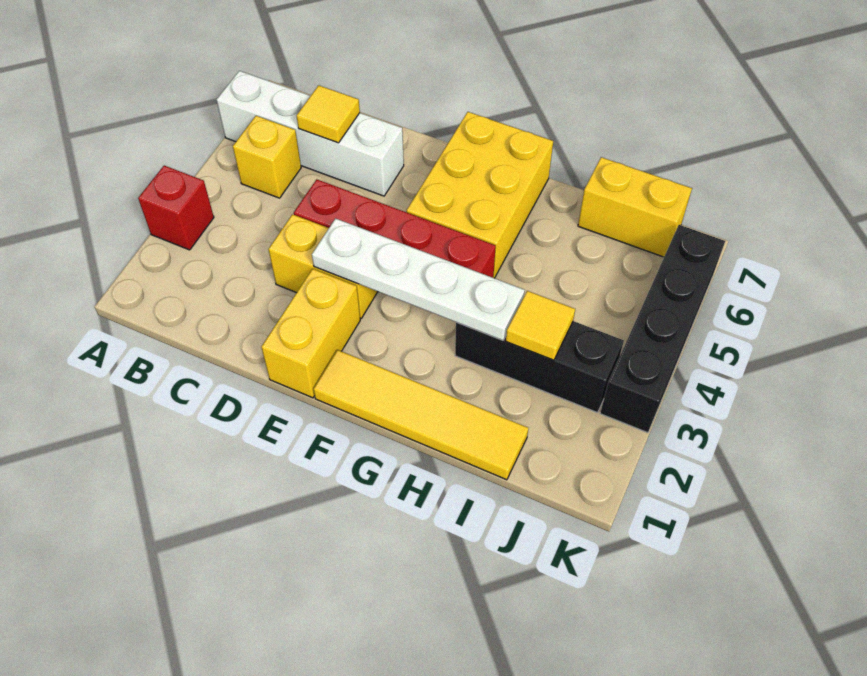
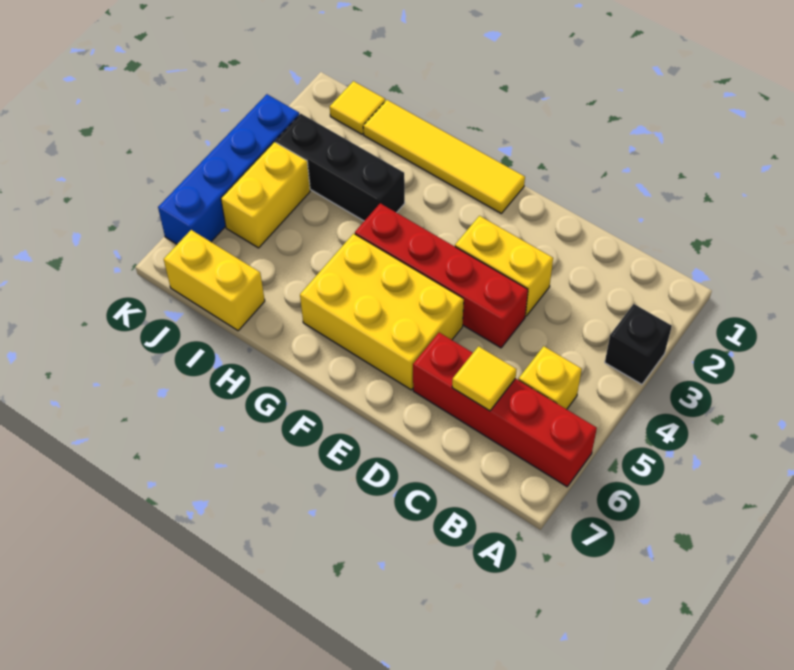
red brick A3 level 1 -> black brick A3 level 1
white brick A6:D6 level 1 -> red brick A6:D6 level 1
yellow brick E1:E2 level 1 -> yellow brick J4:J5 level 1
white plate E3:H3 level 2 -> none
yellow brick F5:G7 level 1 -> yellow brick E5:G6 level 1
yellow tile I3 level 2 -> yellow tile J1 level 1
black brick K3:K6 level 1 -> blue brick K3:K6 level 1

